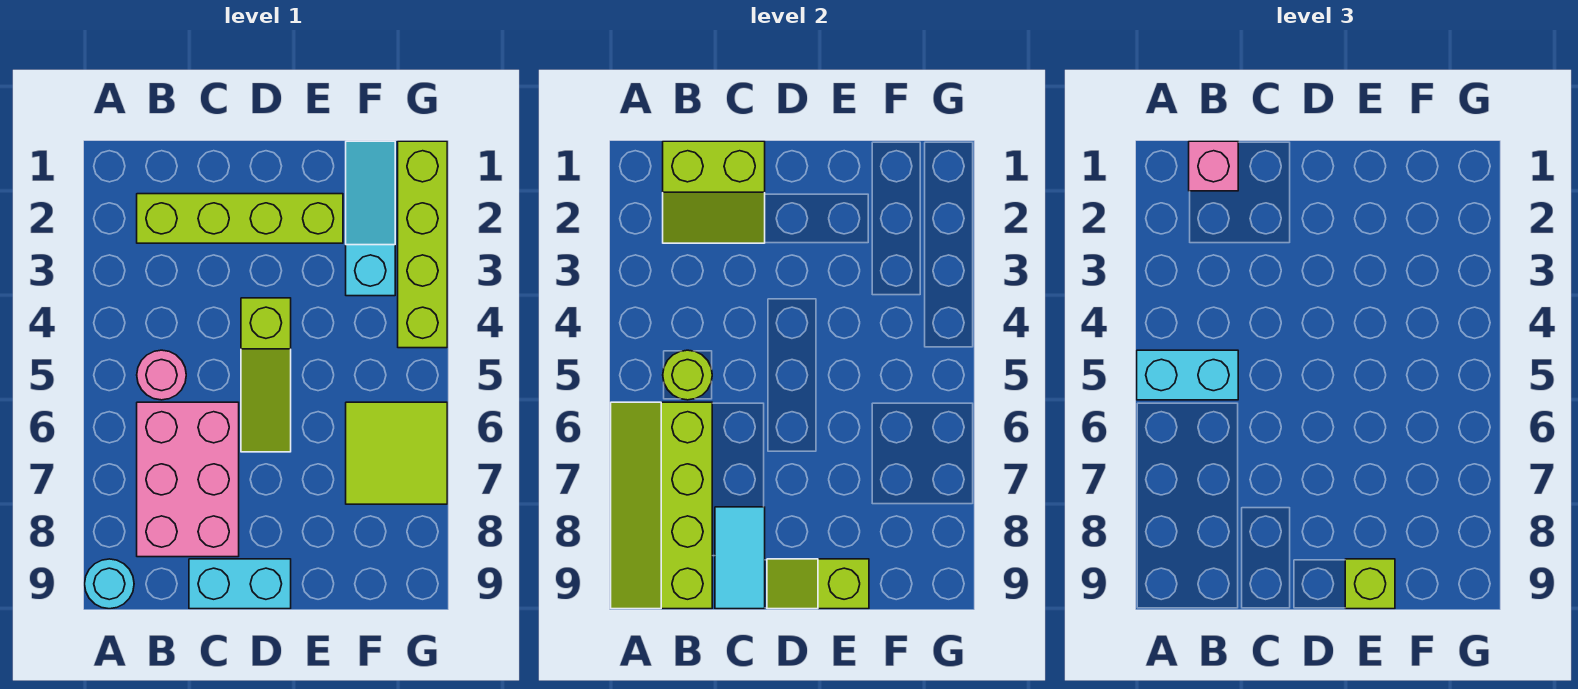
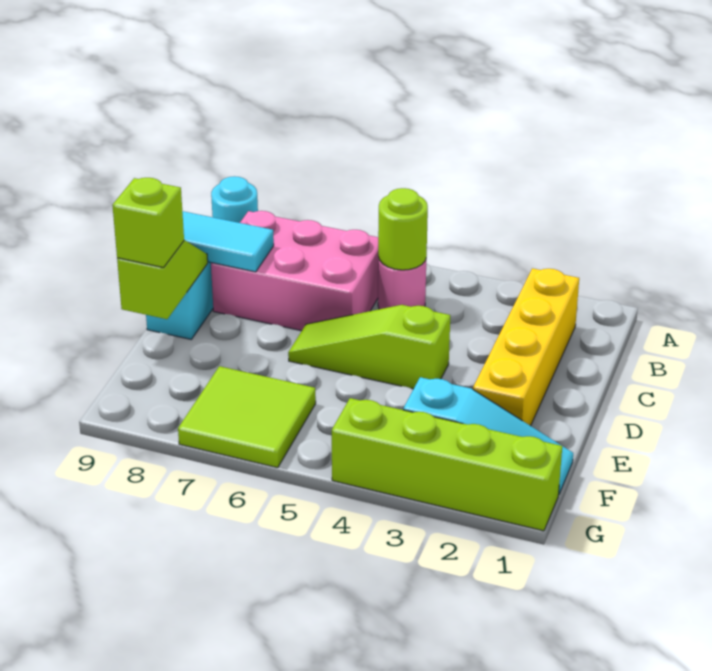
cyan brick A5:B5 level 3 -> none
lime slope A6:B9 level 2 top B -> none
lime slope B1:C2 level 2 top 1 -> none
pink brick B1 level 3 -> none
lime brick B2:E2 level 1 -> yellow brick B2:E2 level 1

